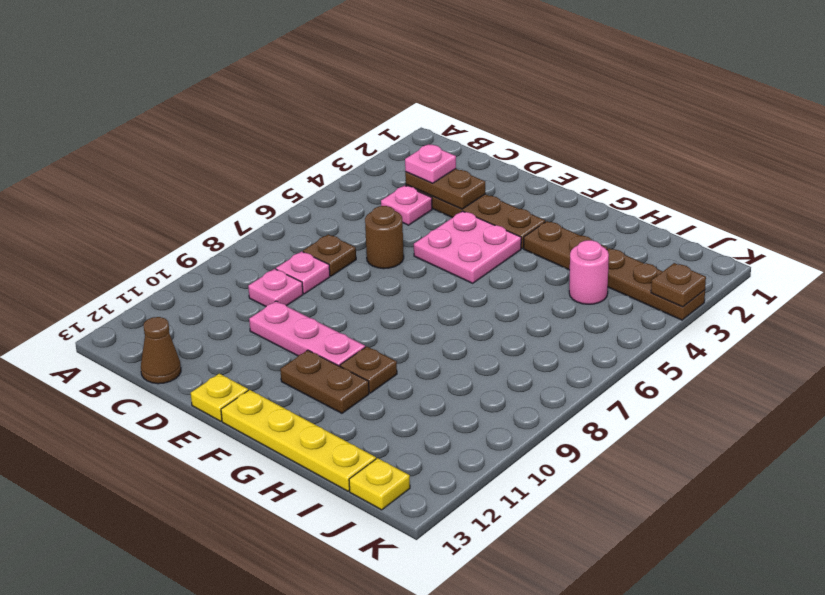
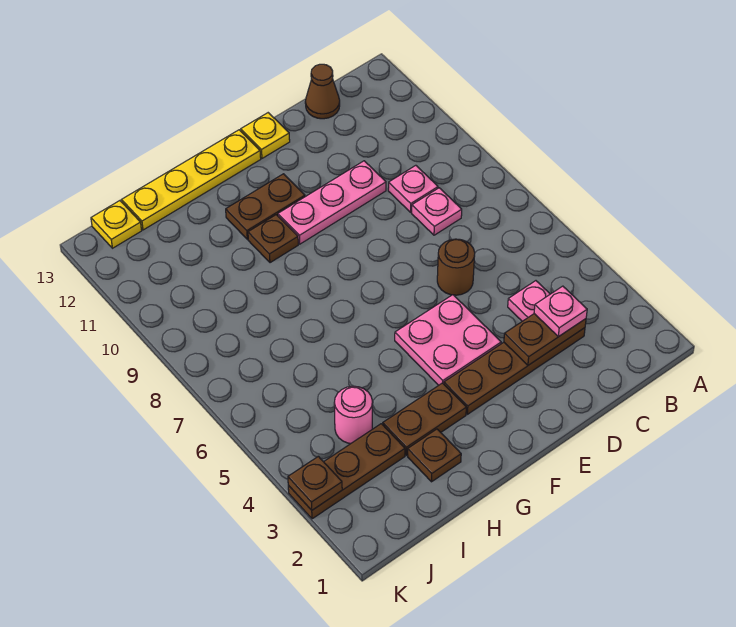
brown plate C7 level 1 -> brown plate H2 level 1

